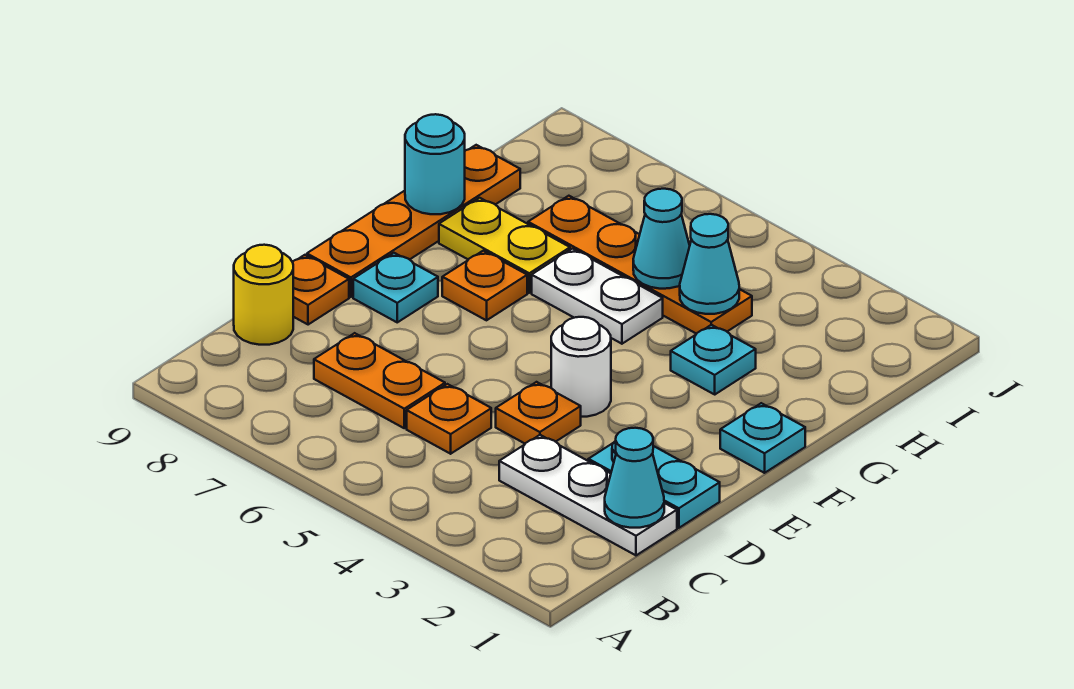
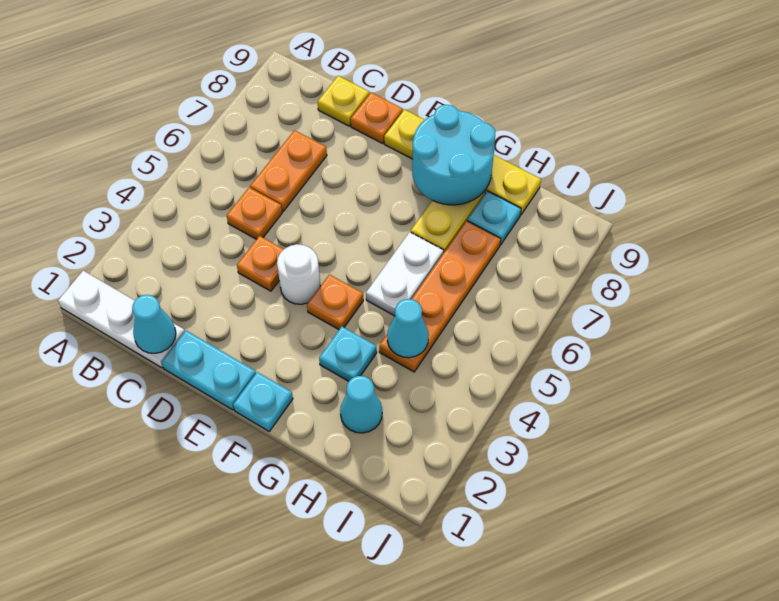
white plate C1:C3 level 1 -> white plate A1:C1 level 1
yellow round brick C9 level 1 -> yellow plate C9 level 1
cyan plate D1:D2 level 1 -> cyan plate D1:E1 level 1
cyan plate E8 level 1 -> cyan plate H8 level 1
orange plate E9:H9 level 1 -> yellow plate E9:H9 level 1
orange plate F7 level 1 -> orange plate F4 level 1
cyan round brick G9 level 2 -> cyan round brick F8:G9 level 2
cyan cone H5 level 2 -> cyan cone H2 level 1

